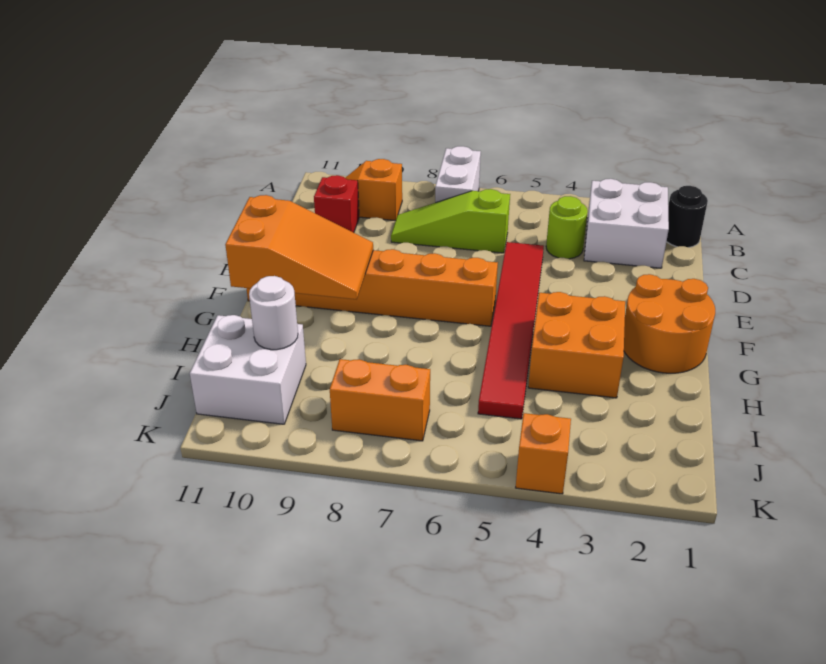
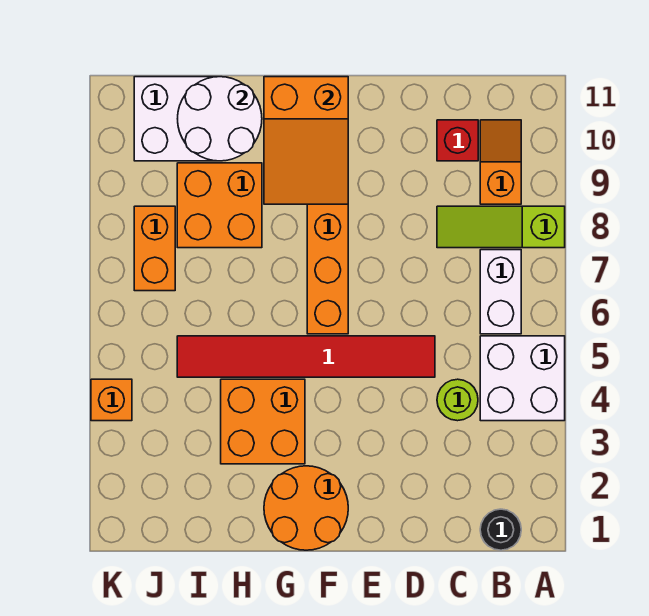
white brick A7:B7 level 1 -> white brick B6:B7 level 1
white brick B2:C3 level 1 -> white brick A4:B5 level 1
lime slope C6:C8 level 1 top 6 -> lime slope A8:C8 level 1 top A
none -> orange brick H8:I9 level 1
white round brick I10 level 2 -> white round brick H10:I11 level 2

